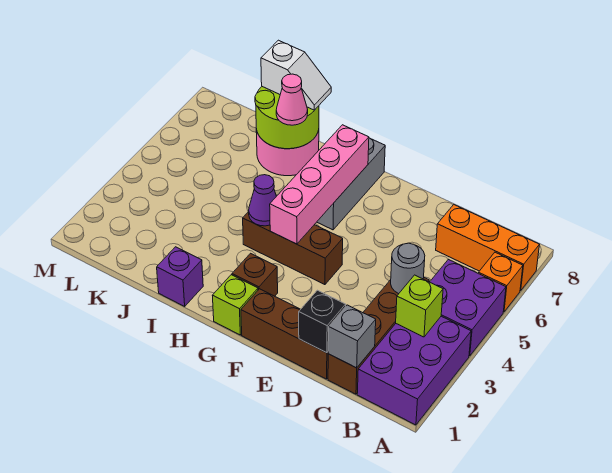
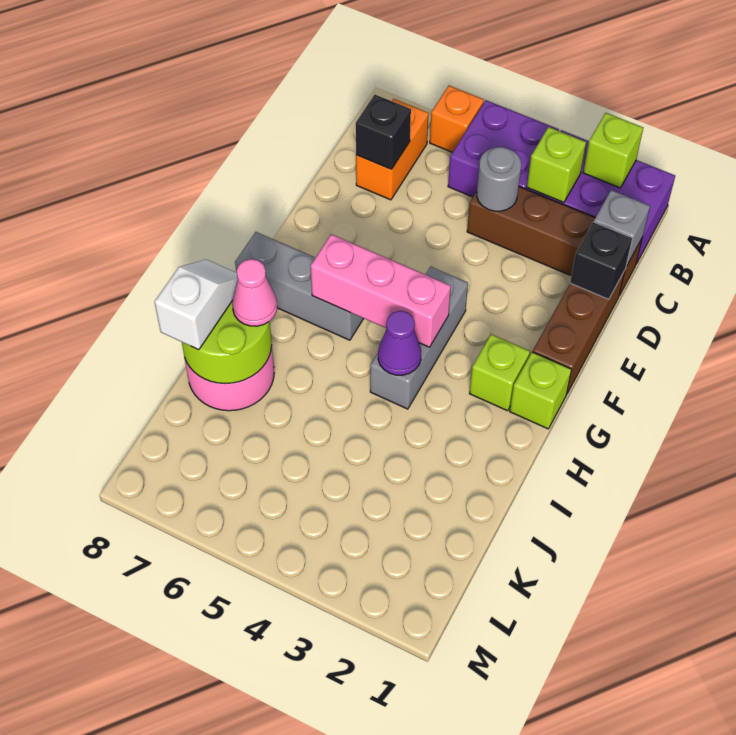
none -> lime brick A2 level 2
orange brick A7:C7 level 1 -> orange brick B7:C7 level 1
none -> black brick C7 level 2
brown brick F4:H4 level 1 -> grey brick F4:H4 level 1
brown brick G2 level 1 -> lime brick G2 level 1
pink brick G4:G7 level 2 -> pink brick G4:G6 level 2
purple brick I1 level 1 -> none

